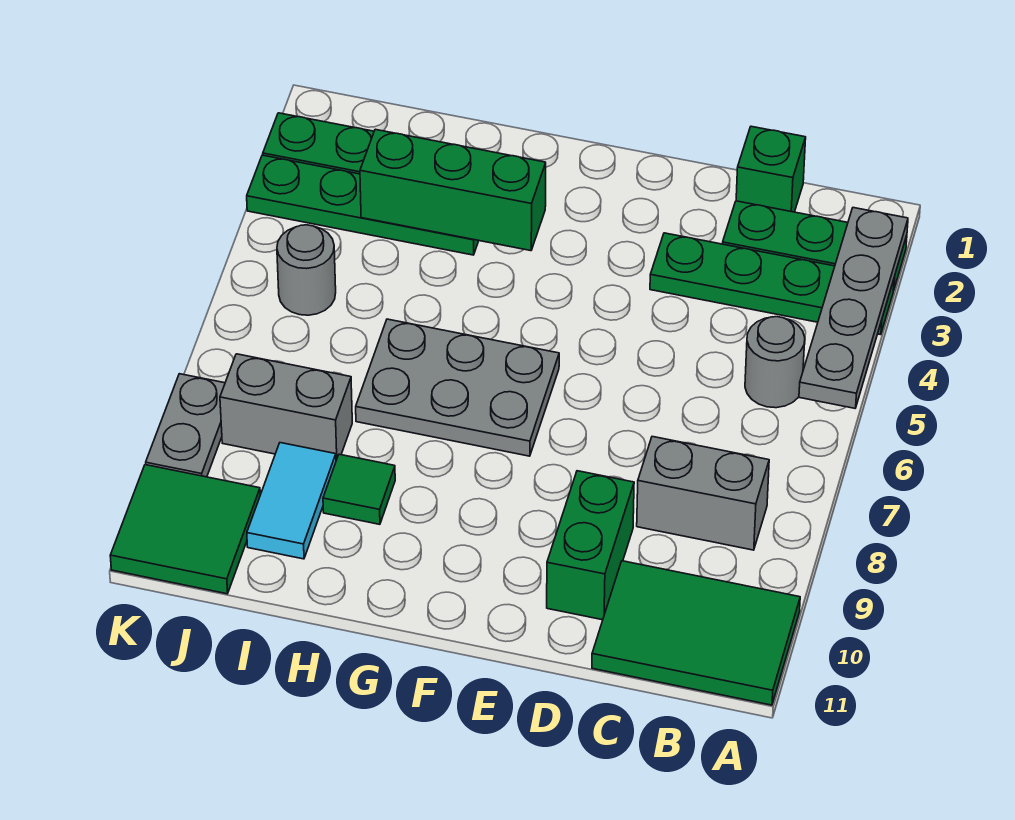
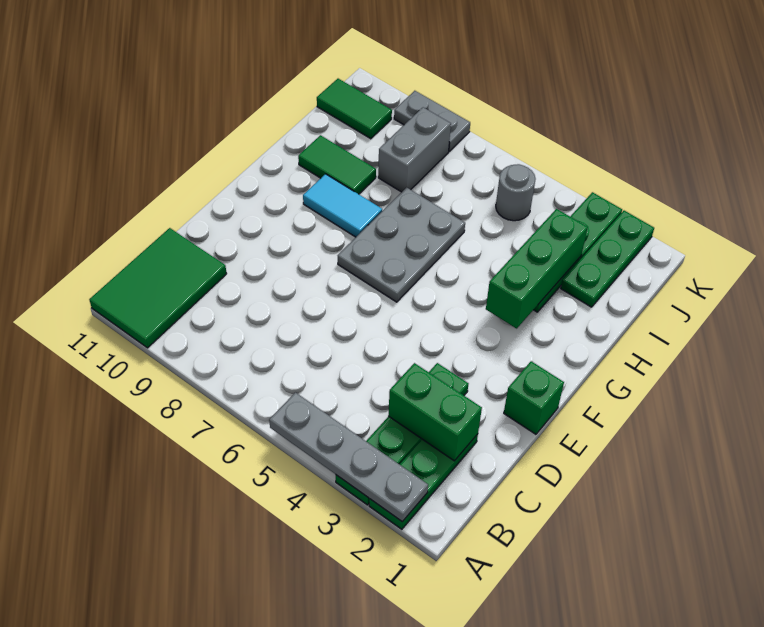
grey round brick B5 level 1 -> none
grey brick B8:C8 level 1 -> none
green brick C1 level 1 -> green brick E1 level 1
green brick D9:D10 level 1 -> green brick C2:C3 level 2
green tile H9 level 1 -> green tile H9:H10 level 1
cyan tile I9:I10 level 1 -> cyan tile G8:G9 level 1
green tile J10:K11 level 1 -> green tile J10:J11 level 1

